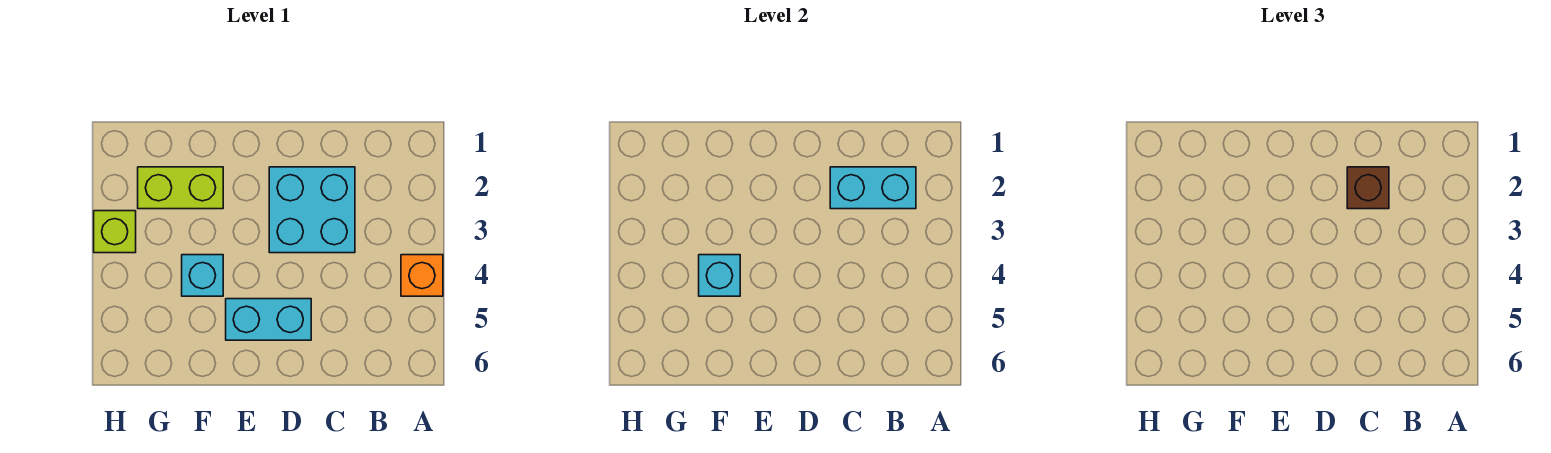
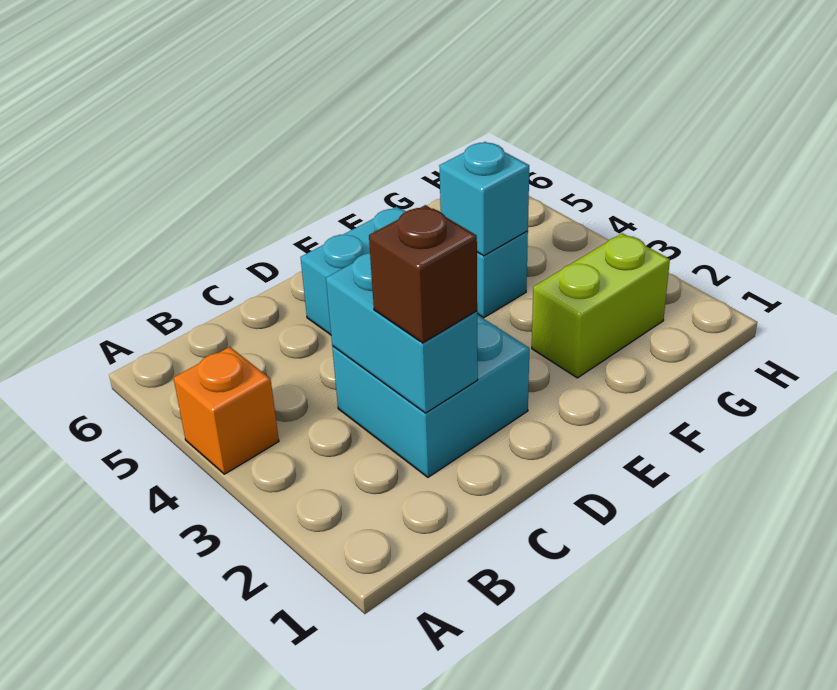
cyan brick B2:C2 level 2 -> cyan brick C2:C3 level 2
lime brick H3 level 1 -> none

